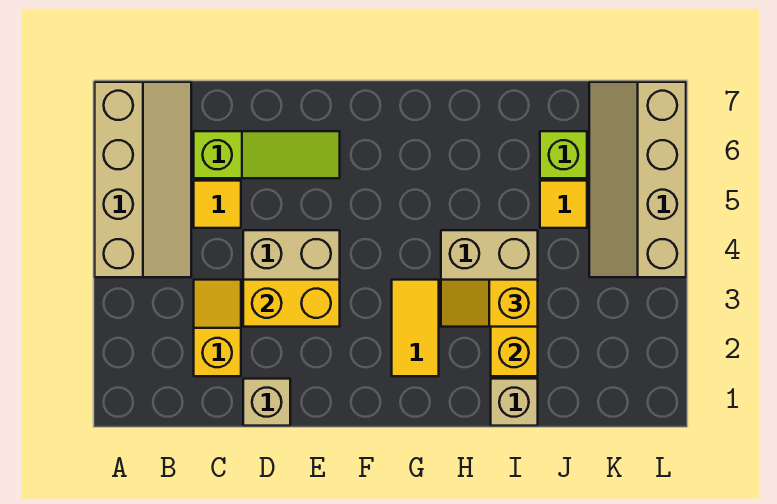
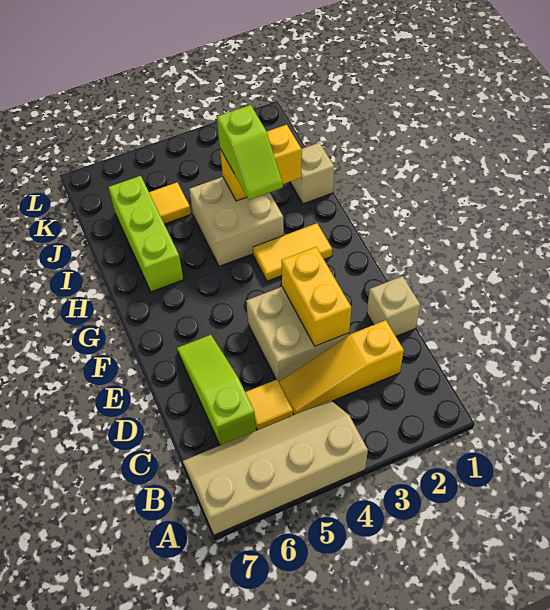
yellow slope C2:C3 level 1 top 2 -> yellow slope C2:C4 level 1 top 2
yellow slope H3:I3 level 3 top I -> lime slope H3:I3 level 3 top I
lime brick J6 level 1 -> lime brick H6:J6 level 1
tan slope K4:L7 level 1 top L -> none

